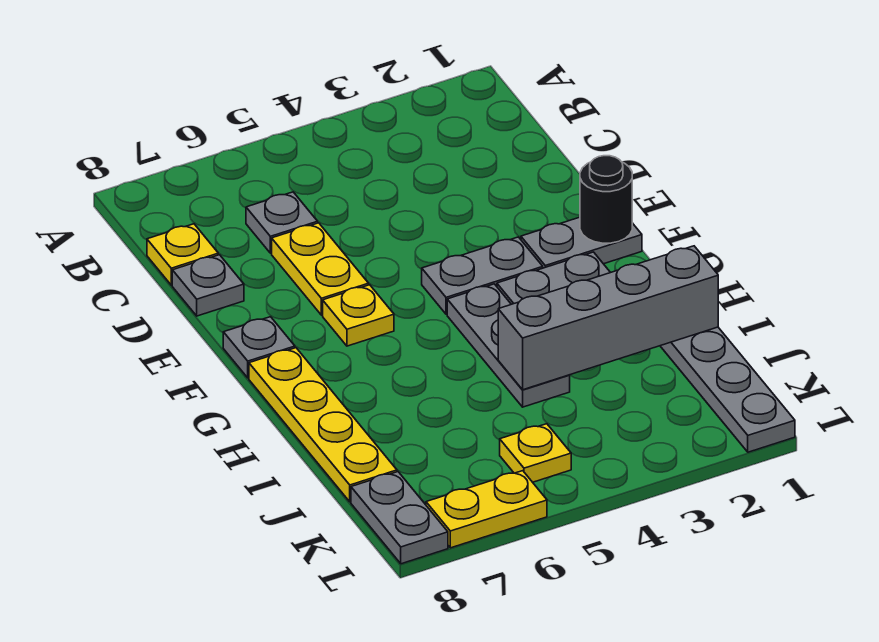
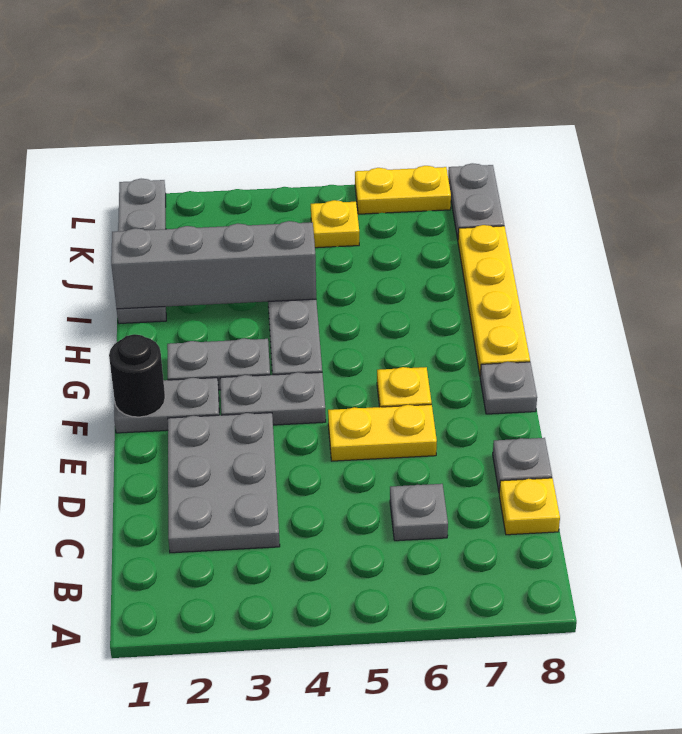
none -> grey plate C2:E3 level 1
yellow plate D6:E6 level 1 -> yellow plate E5:E6 level 1

